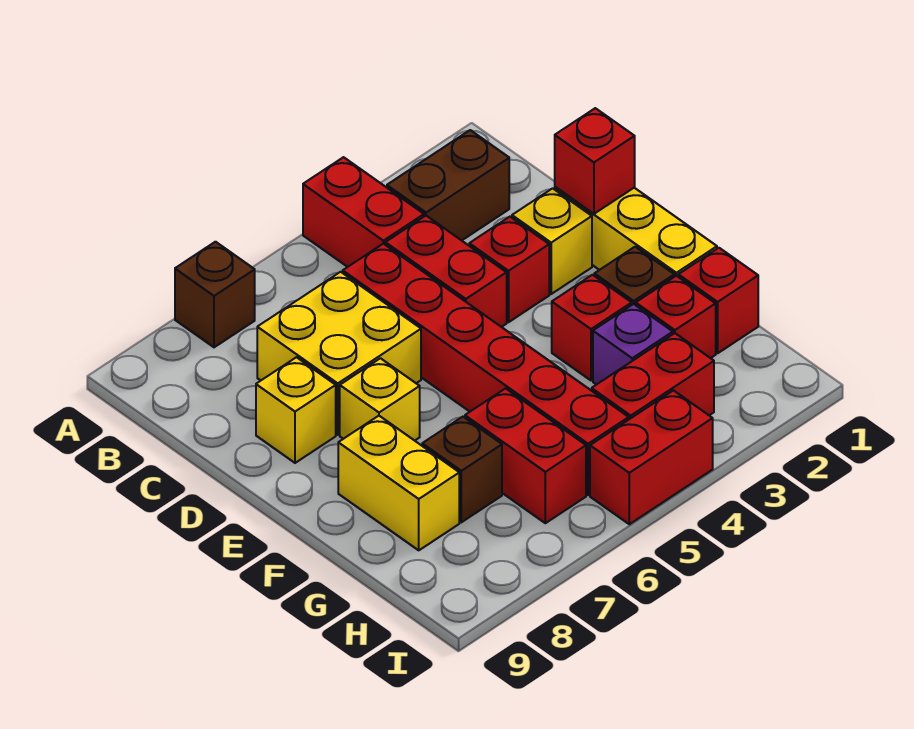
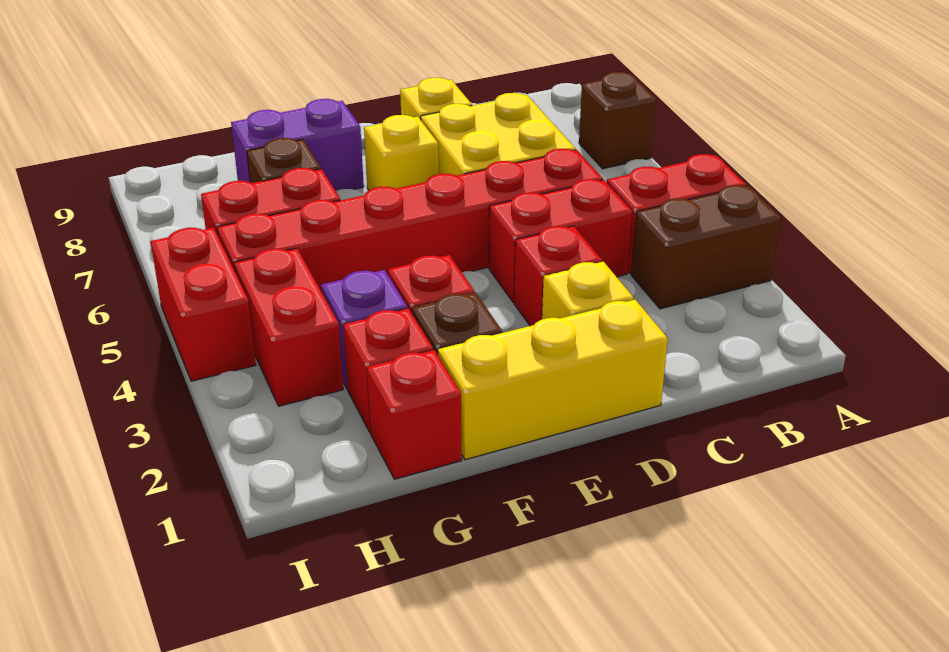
brown brick B2:B3 level 1 -> brown brick A3:B3 level 1
red brick D1 level 2 -> none
yellow brick F8:G8 level 1 -> purple brick F8:G8 level 1

